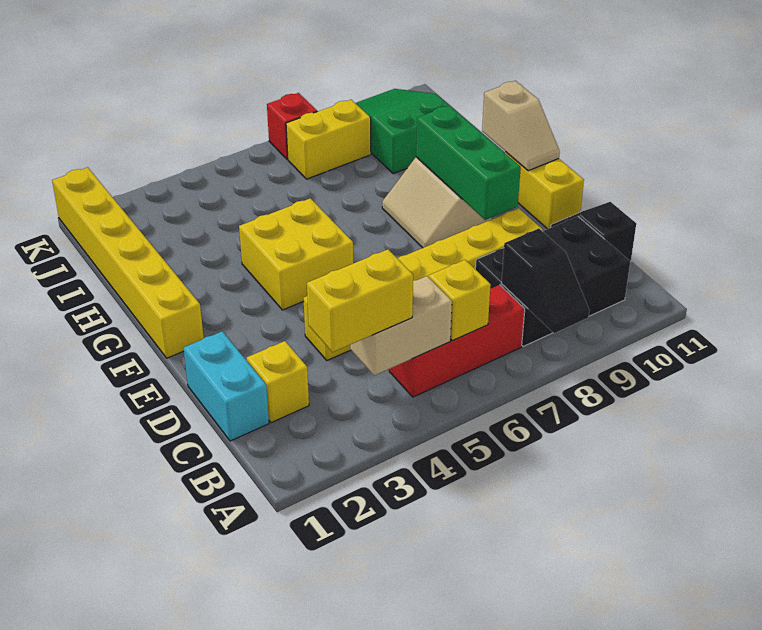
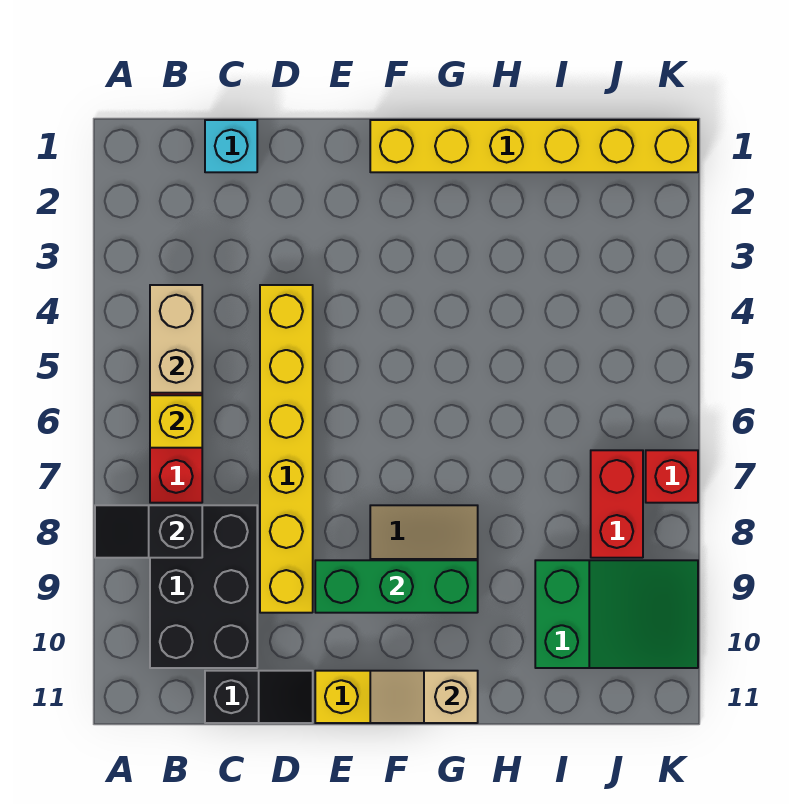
yellow brick B3:B4 level 3 -> none
cyan brick C1:D1 level 1 -> cyan brick C1 level 1
yellow brick C2 level 1 -> none
yellow brick F4:G5 level 1 -> none
yellow brick J7:J8 level 1 -> red brick J7:J8 level 1

